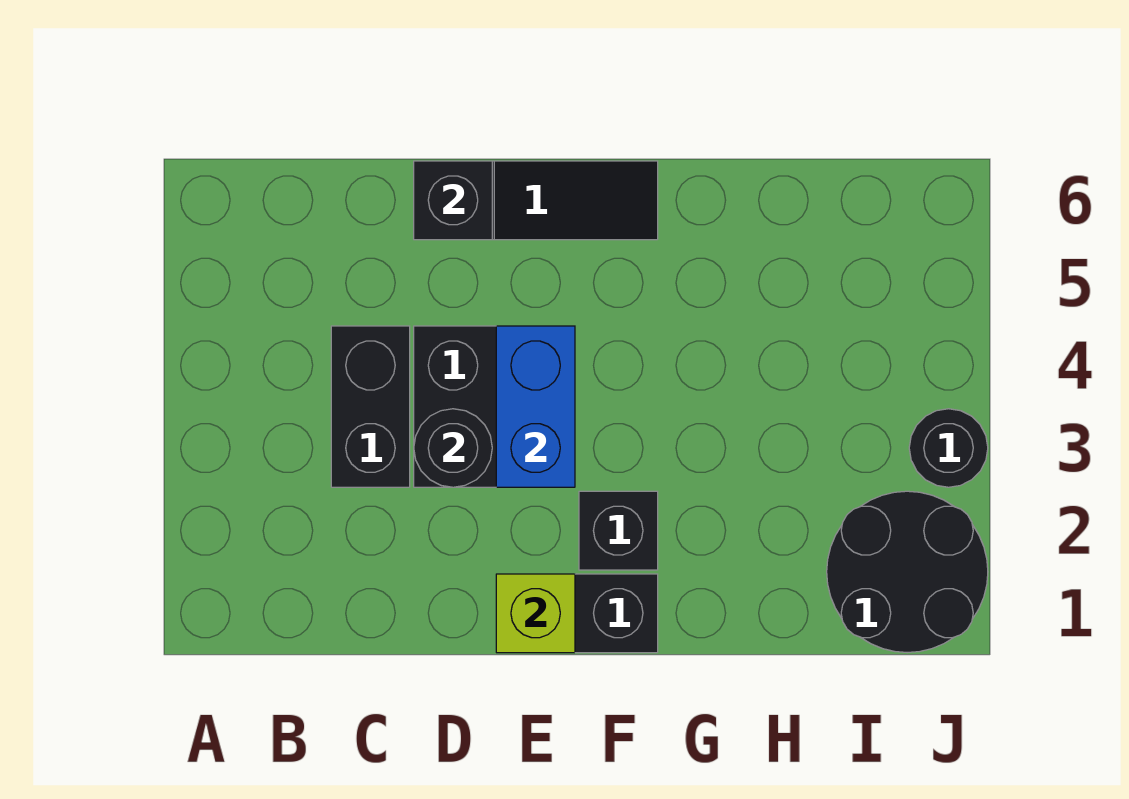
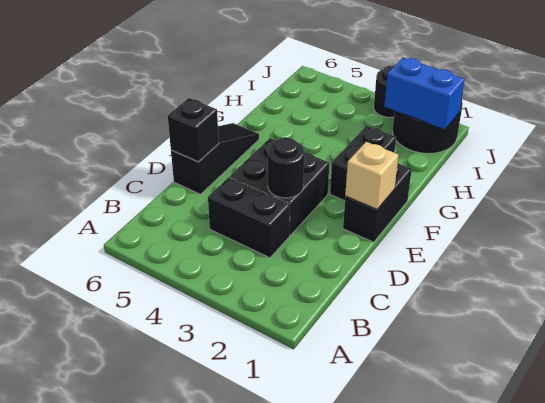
lime brick E1 level 2 -> tan brick E1 level 2
blue brick E3:E4 level 2 -> blue brick I1:I2 level 2
black brick F2 level 1 -> black brick F2:G2 level 1

